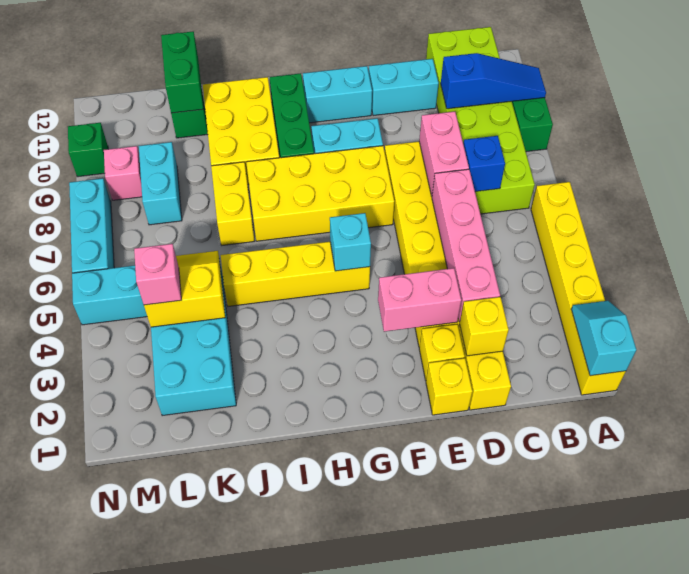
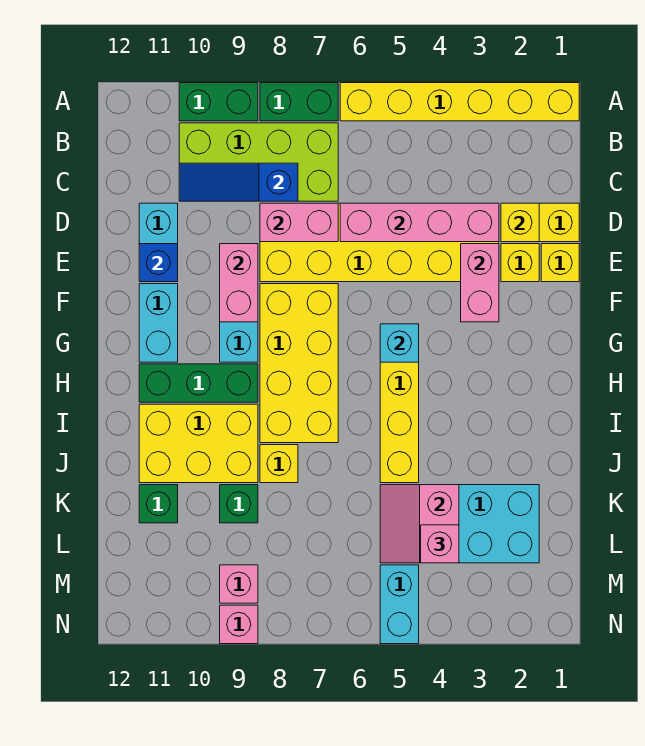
cyan slope A1:A2 level 2 top 1 -> none
blue slope A10:C10 level 2 top C -> blue slope C8:C10 level 2 top 8
lime brick B7:C12 level 1 -> lime brick B7:C10 level 1
blue brick C7 level 2 -> blue brick E11 level 2
none -> pink brick E9:F9 level 2
yellow brick J7:J8 level 1 -> yellow brick J8 level 1
yellow slope K4:L5 level 2 top 4 -> pink slope K4:L5 level 2 top 4
green brick K11:K12 level 2 -> green brick A7:A8 level 1
cyan brick L8:L9 level 1 -> none
cyan brick N6:N8 level 1 -> none
none -> pink brick N9 level 1
green brick N10 level 1 -> green brick K9 level 1

